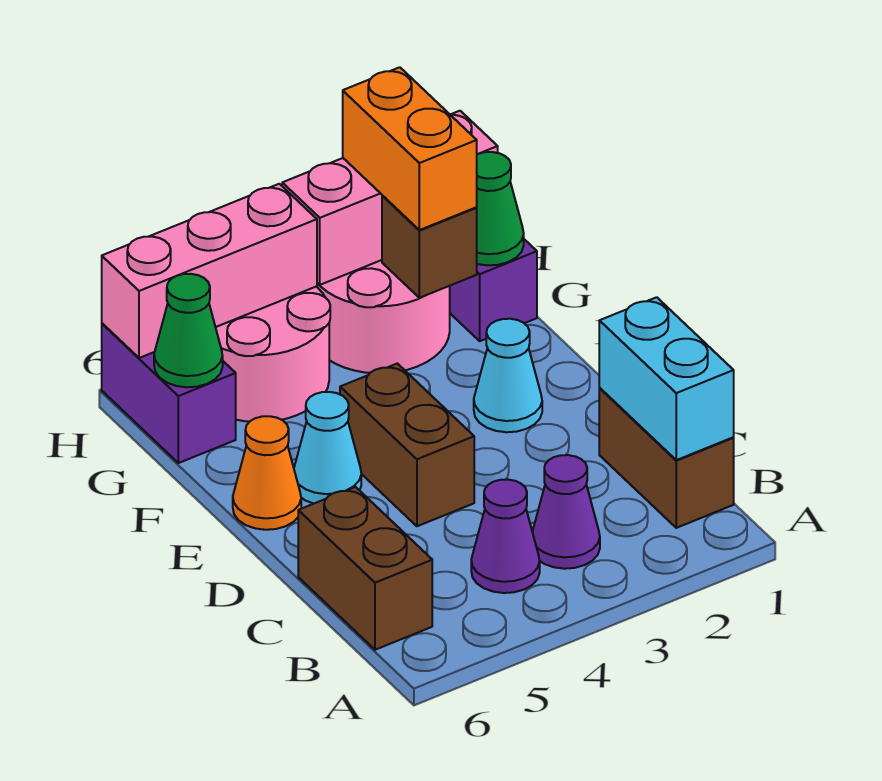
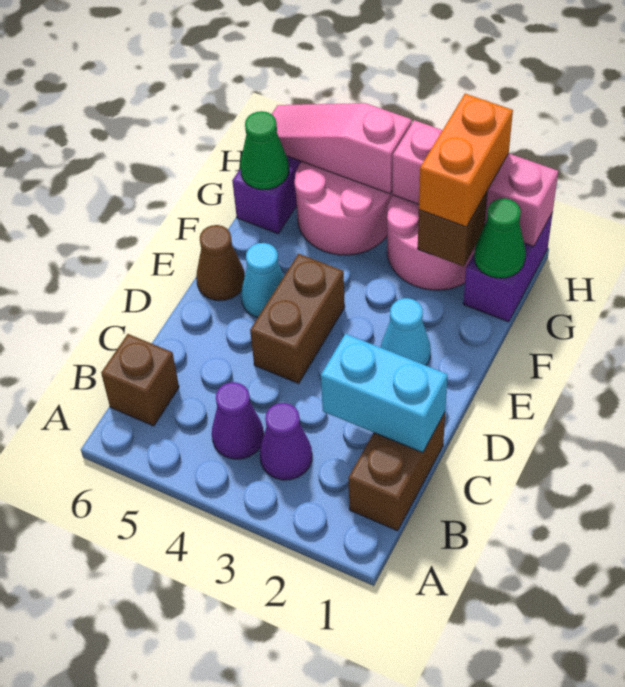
cyan brick B1:C1 level 2 -> cyan brick C1:C2 level 2
brown brick B6:C6 level 1 -> brown brick B6 level 1
orange cone E6 level 1 -> brown cone E6 level 1
pink brick H4:H6 level 2 -> pink slope H4:H6 level 2 top 4

